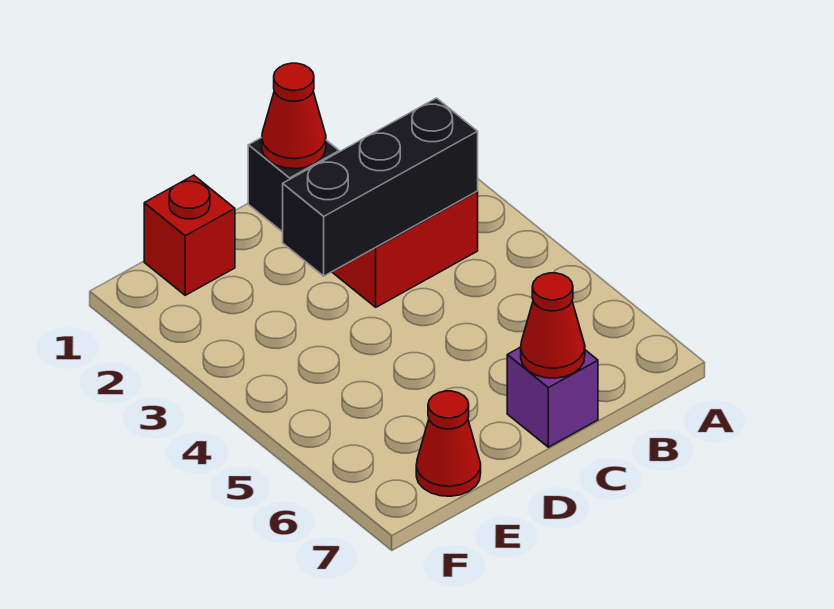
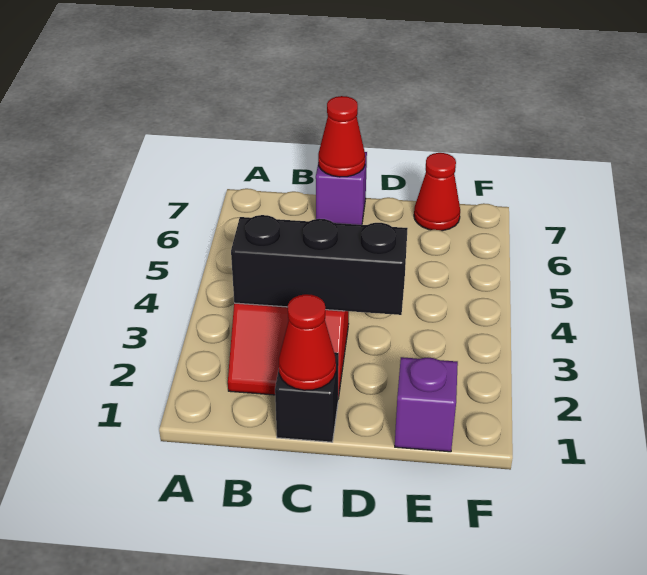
red brick E1 level 1 -> purple brick E1 level 1

